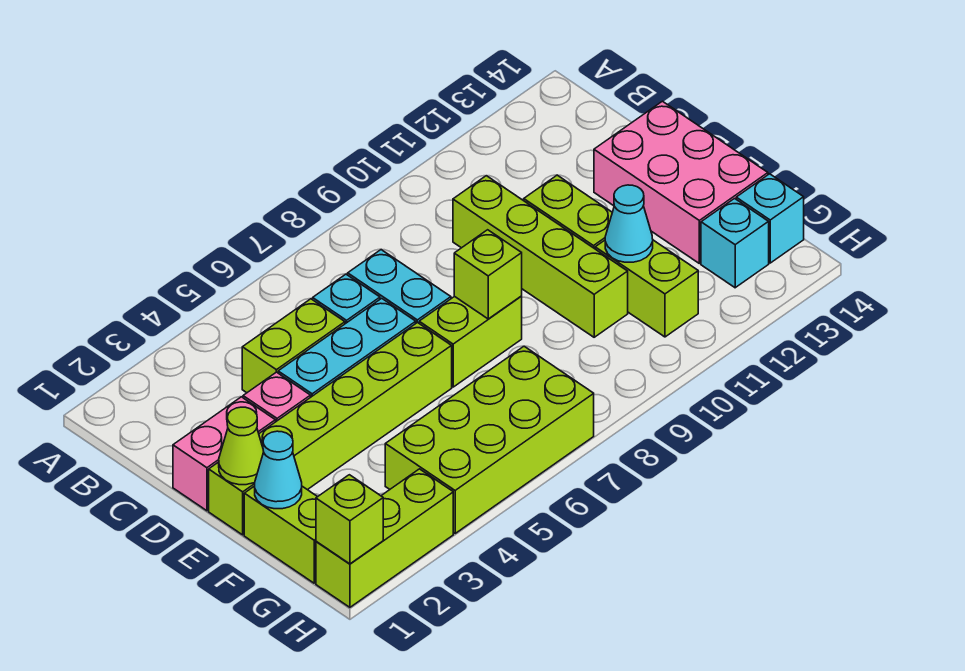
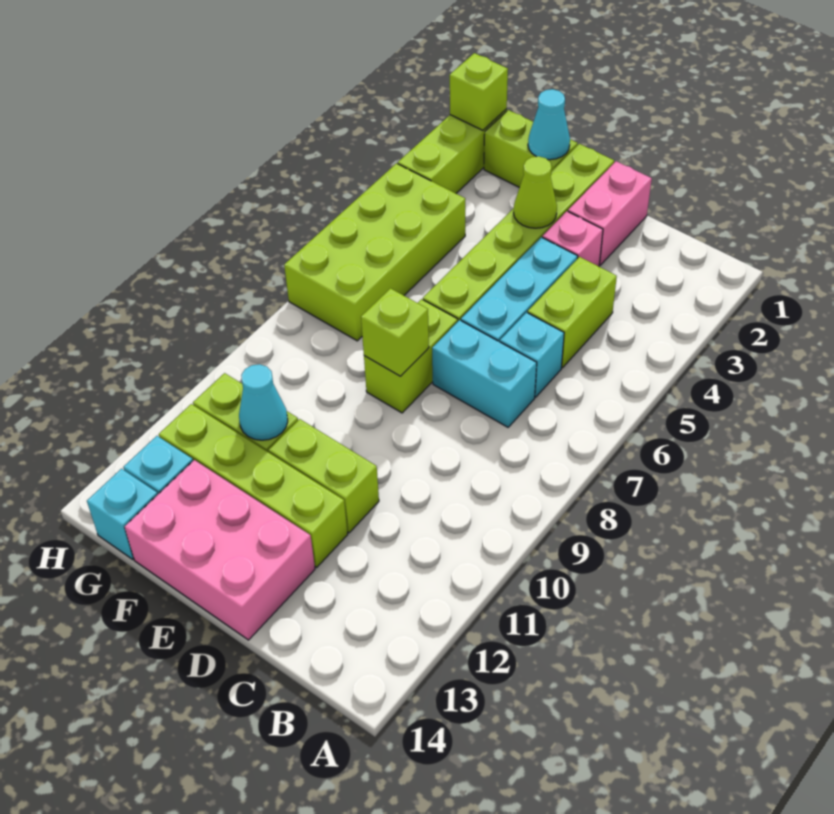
lime brick C10:F10 level 1 -> lime brick D12:G12 level 1
lime cone E1 level 2 -> lime cone E3 level 2

